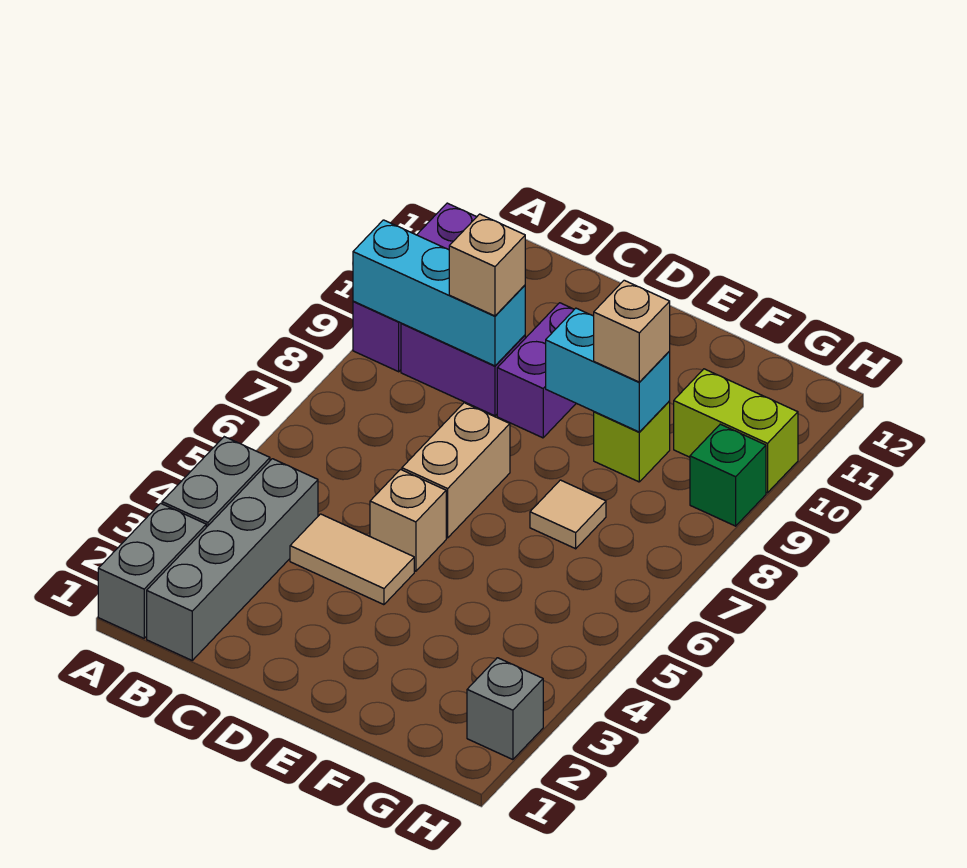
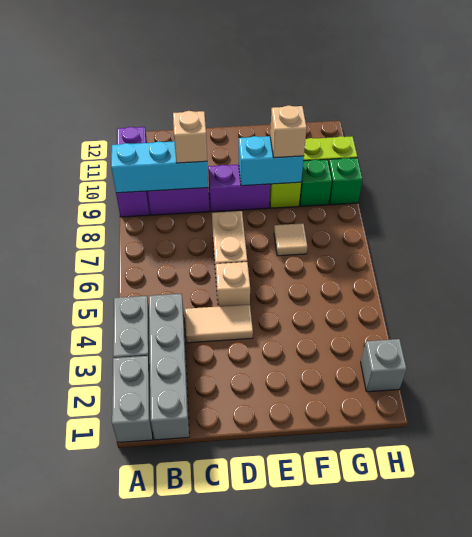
purple brick D9:D10 level 1 -> purple brick D9:E9 level 1
none -> green brick G9 level 1

